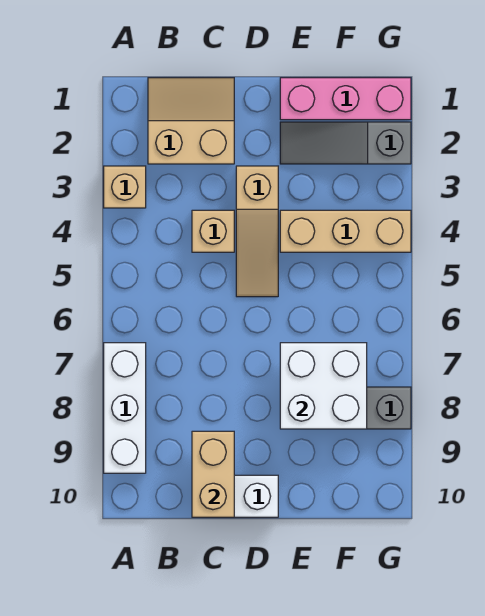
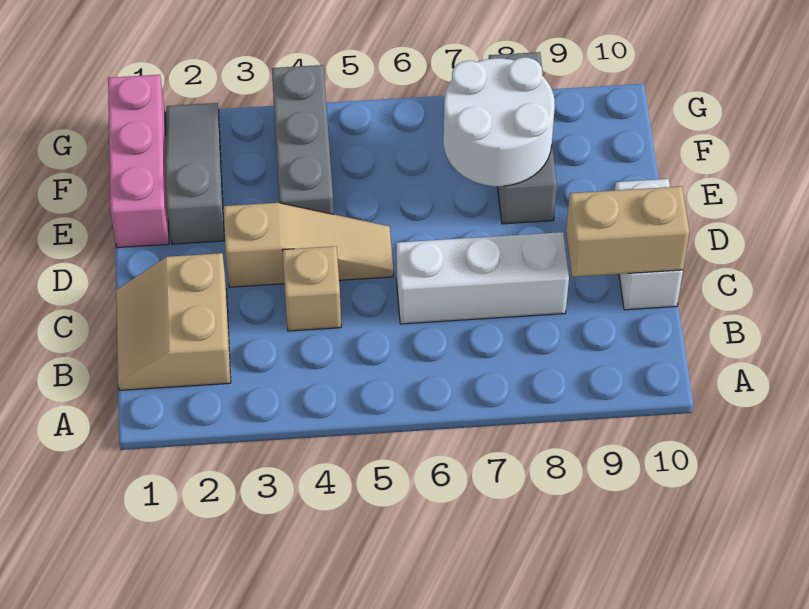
tan brick A3 level 1 -> none
white brick A7:A9 level 1 -> white brick C6:C8 level 1
grey slope E2:G2 level 1 top G -> grey slope E2:G2 level 1 top E
tan brick E4:G4 level 1 -> grey brick E4:G4 level 1
white brick E7:F8 level 2 -> white round brick E7:F8 level 2

